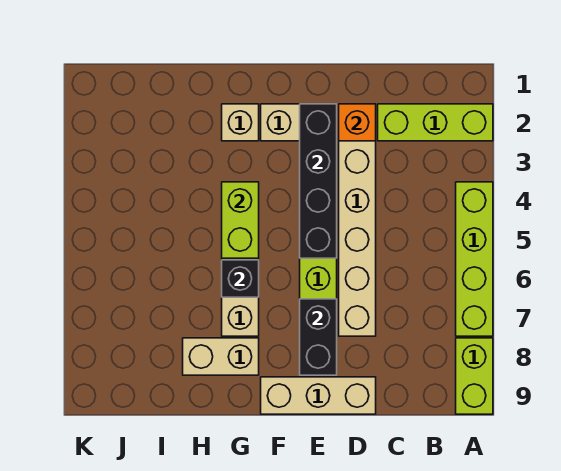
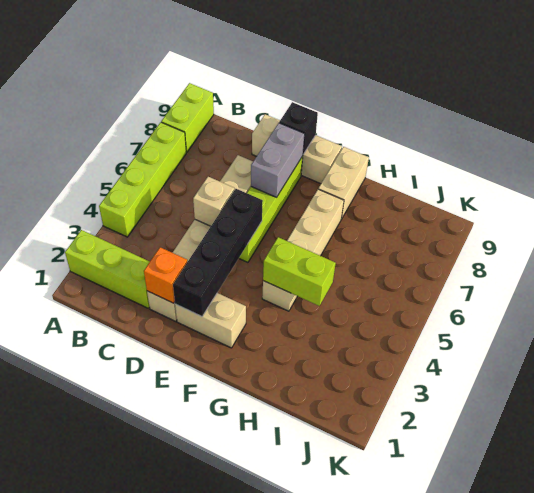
black brick E7:E8 level 2 -> grey brick E7:E8 level 2
tan brick G2 level 1 -> tan brick D5 level 2
lime brick G4:G5 level 2 -> lime brick G4:H4 level 2
black brick G6 level 2 -> black brick E9 level 2
tan brick G8:H8 level 1 -> tan brick G8:G9 level 1

